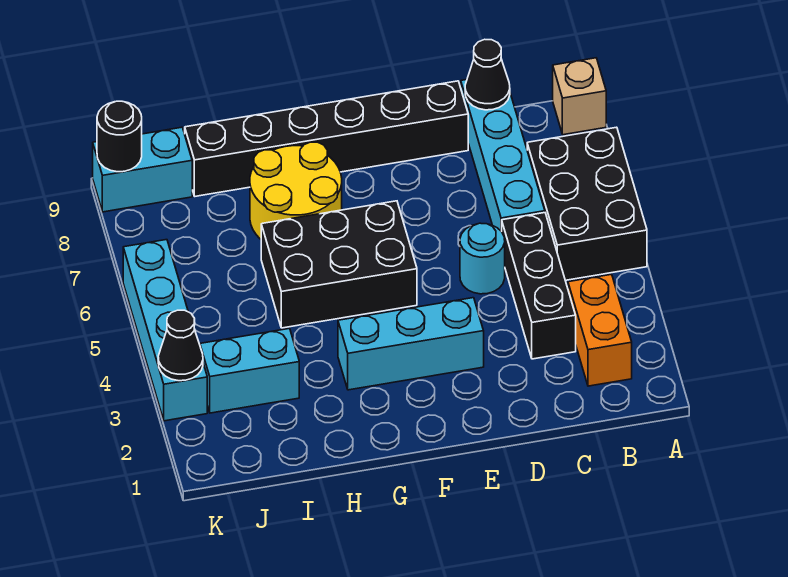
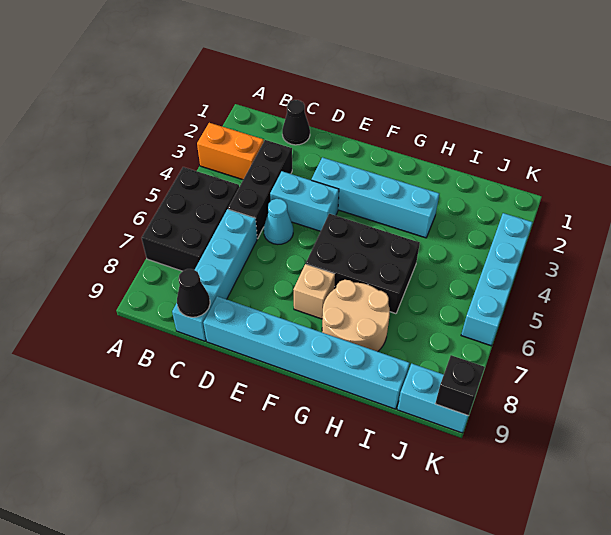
tan brick A9 level 1 -> tan brick F7 level 1
orange brick B2:B3 level 1 -> orange brick A3:B3 level 1
cyan round brick D5 level 1 -> cyan cone D5 level 1
black brick D9:I9 level 1 -> cyan brick D9:I9 level 1
cyan brick E3:G3 level 1 -> cyan brick E3:H3 level 1
yellow round brick G7:H8 level 1 -> tan round brick G7:H8 level 1
cyan brick I3:J3 level 1 -> cyan brick D4:E4 level 1
black cone K3 level 2 -> black cone C1 level 1
black round brick K9 level 2 -> black brick K9 level 2

